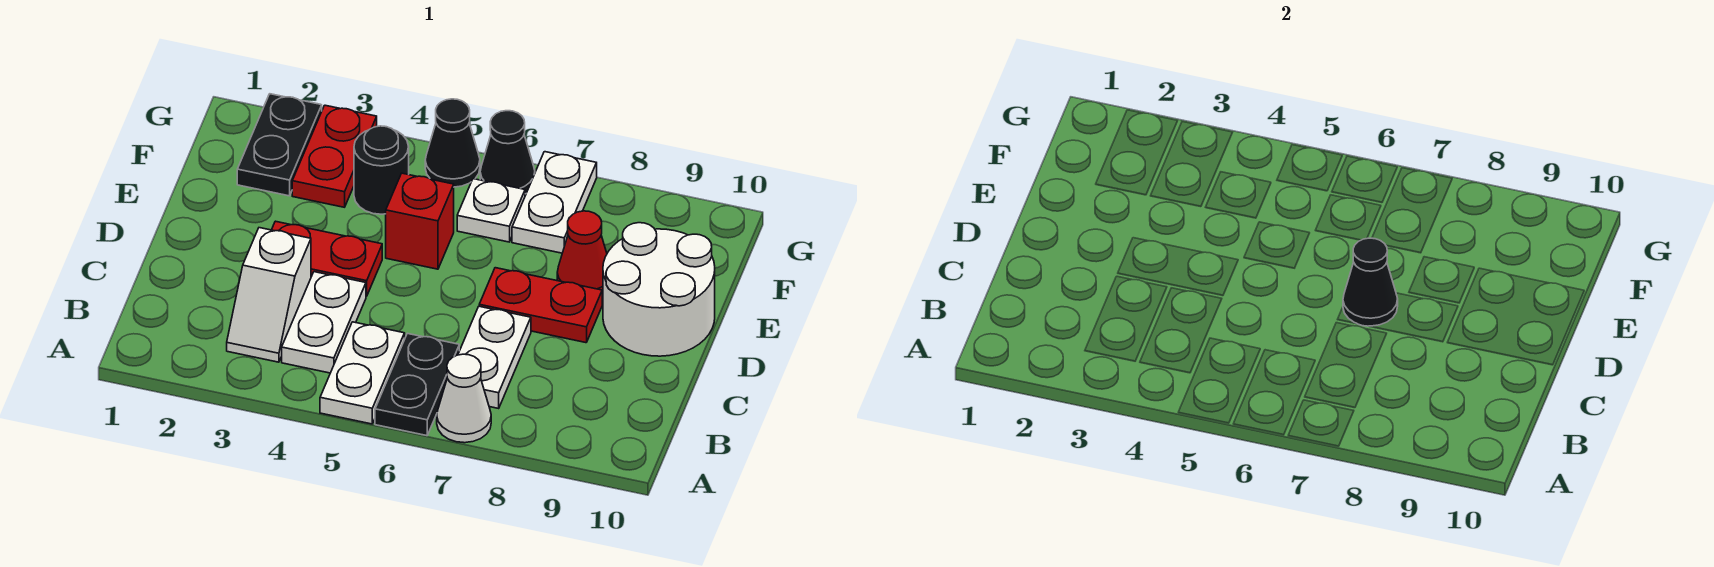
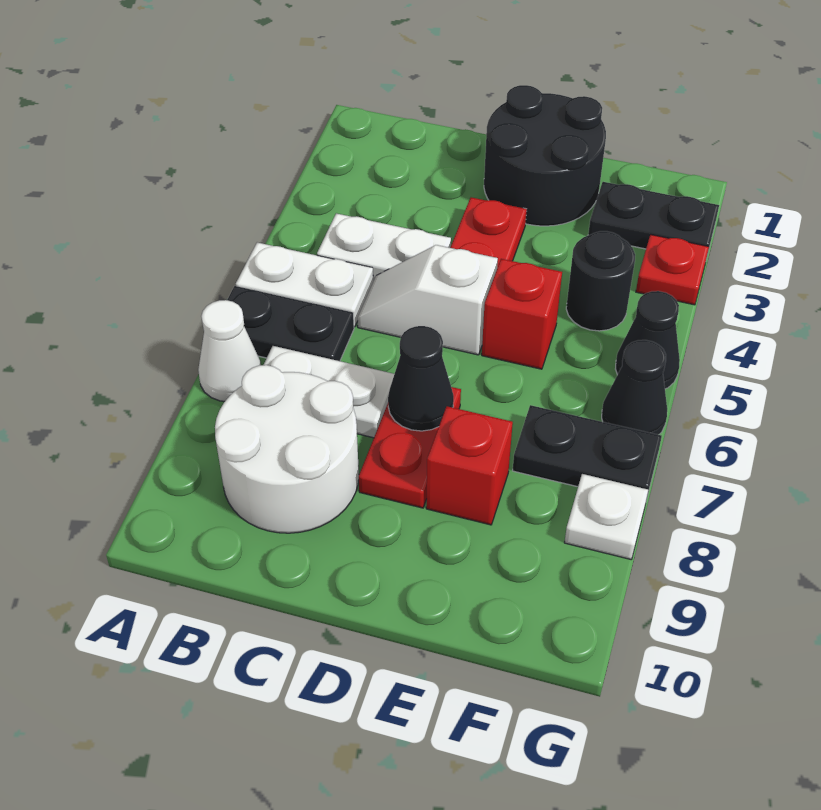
white slope B3:C3 level 1 top C -> white slope C5:D5 level 1 top D
none -> black round brick D1:E2 level 1
white round brick D9:E10 level 1 -> white round brick B8:C9 level 1
red cone E8 level 1 -> red brick E8 level 1
red plate F3:G3 level 1 -> red plate G3 level 1
white plate F6 level 1 -> white plate G8 level 1
white plate F7:G7 level 1 -> black plate F7:G7 level 1

